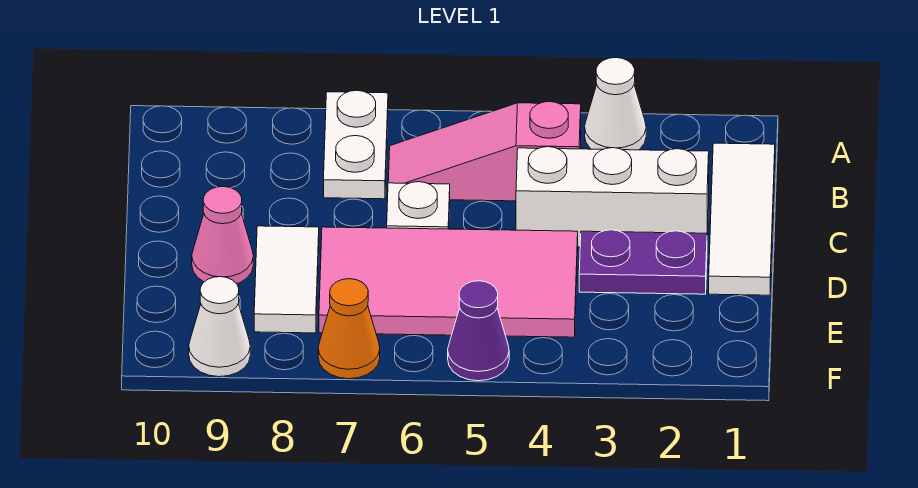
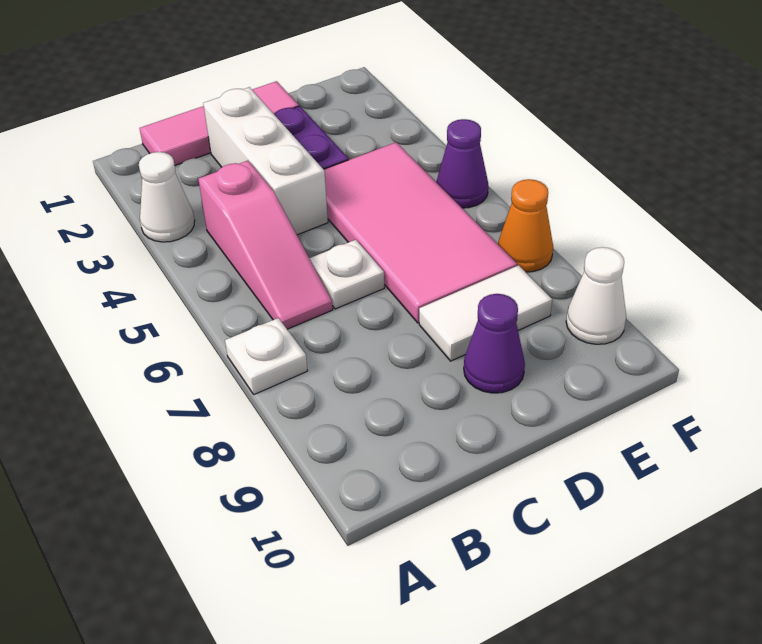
white plate A7:B7 level 1 -> white plate A7 level 1
white tile B1:D1 level 1 -> pink tile B1:D1 level 1
pink cone D9 level 1 -> purple cone D9 level 1

